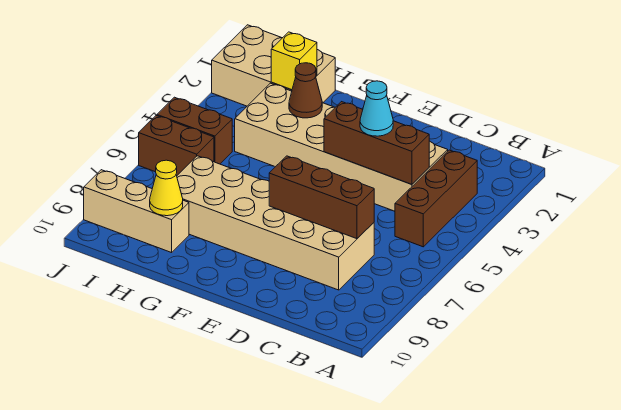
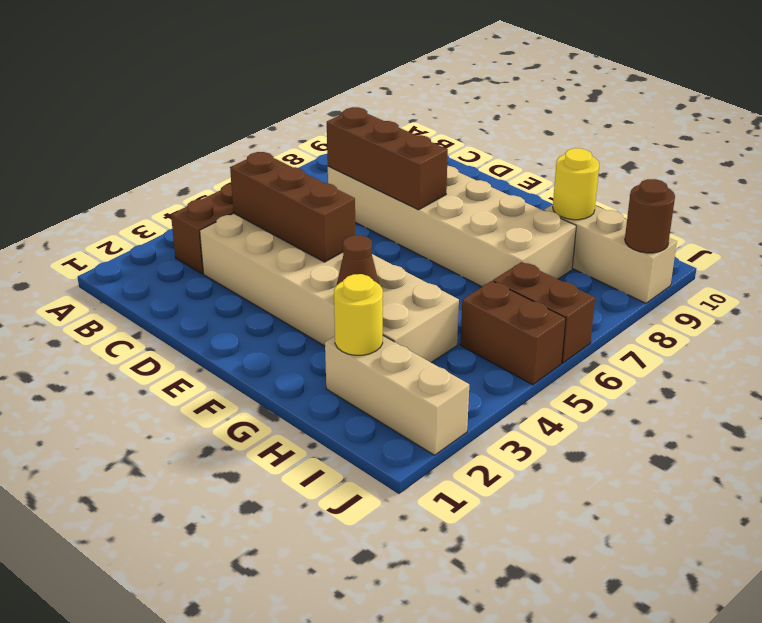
cyan cone D4 level 3 -> none
tan brick H1:J2 level 1 -> tan brick H2:J2 level 1
yellow brick H2 level 2 -> yellow round brick H2 level 2
yellow cone H9 level 2 -> yellow round brick H9 level 2
none -> brown round brick J9 level 2

